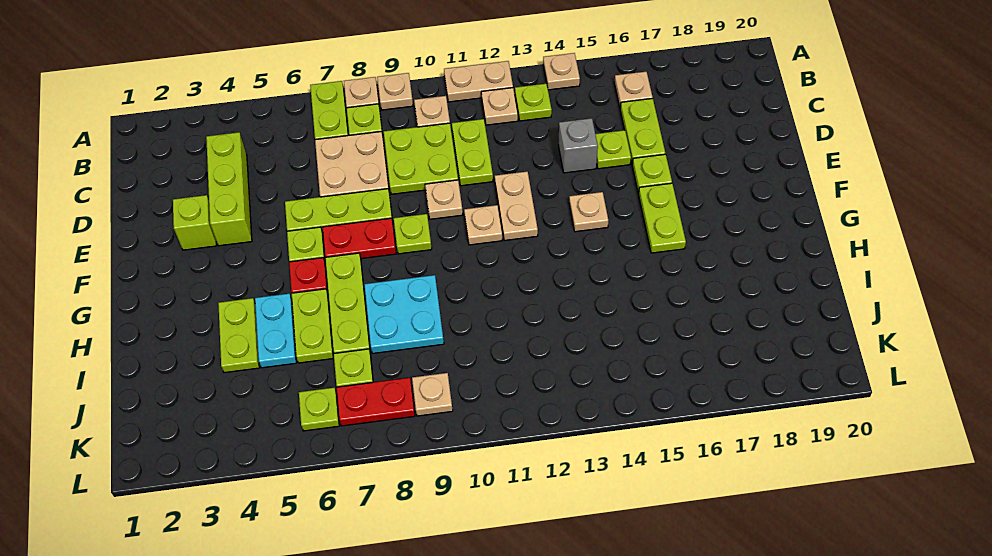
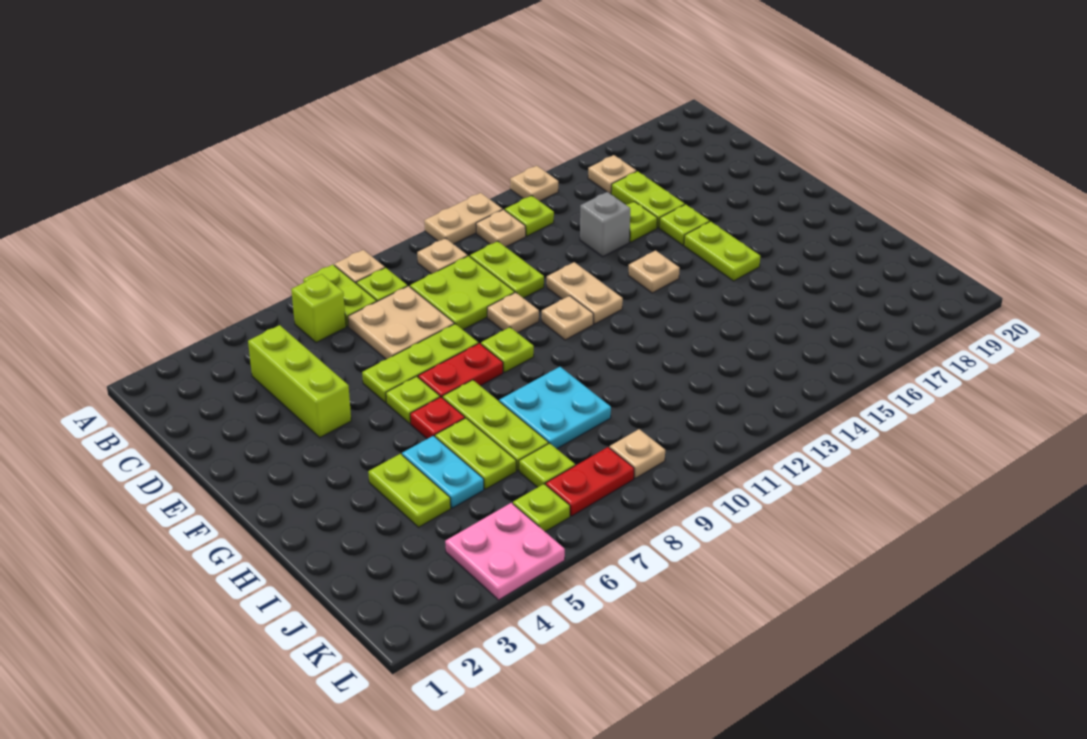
tan plate A9 level 1 -> none
lime brick E3 level 1 -> lime brick B6 level 1
none -> pink plate K4:L5 level 1

